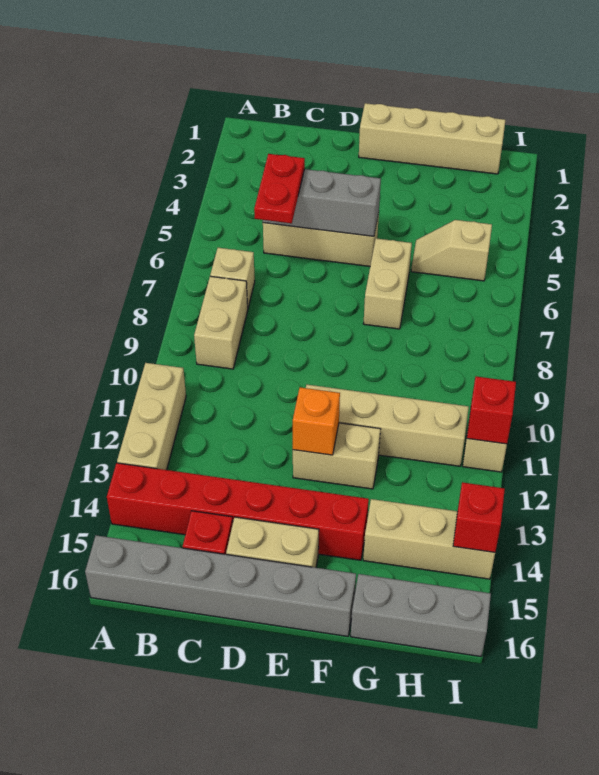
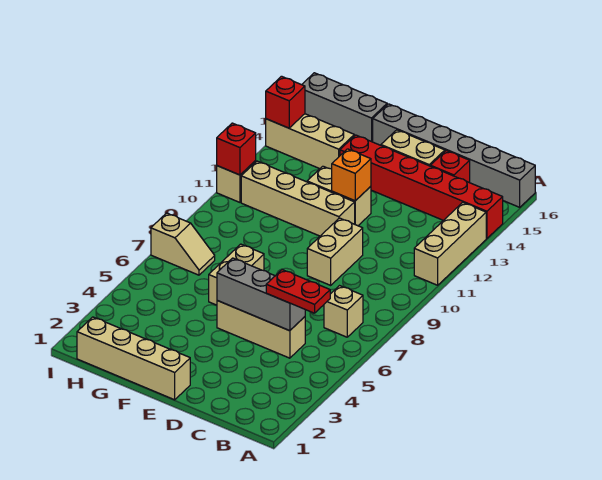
tan brick B8:B9 level 1 -> tan brick D9:D10 level 1
red plate C5:C6 level 3 -> red plate B5:C5 level 3
tan slope G5:H5 level 1 top H -> tan slope H7:I7 level 1 top I

